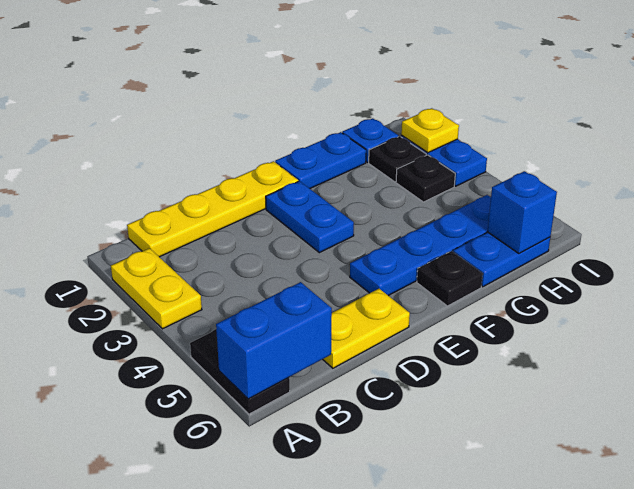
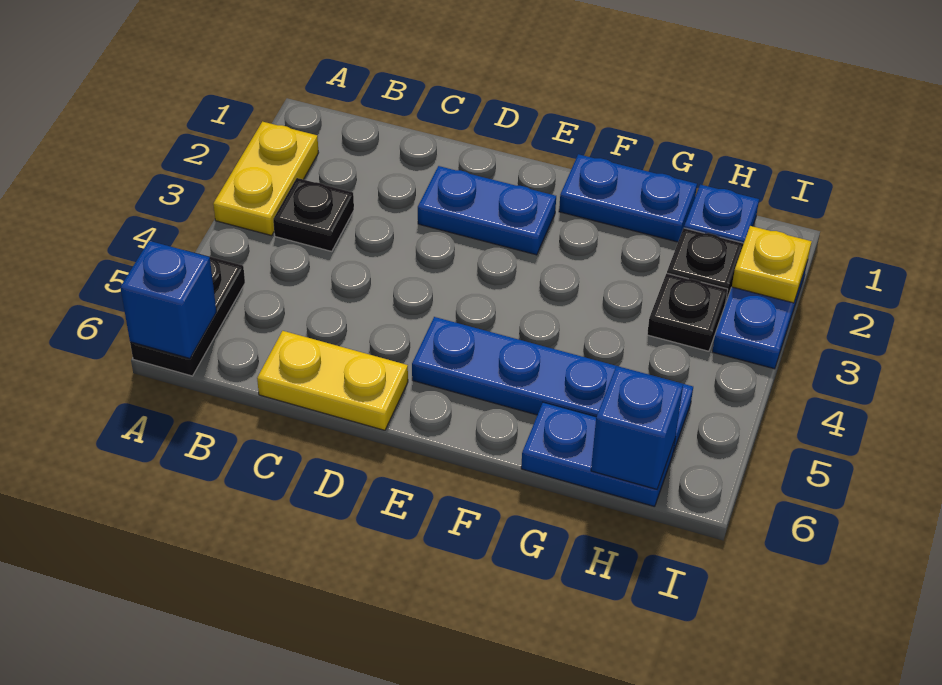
blue brick A6:B6 level 2 -> blue brick A6 level 2
yellow plate B1:E1 level 1 -> none
blue plate E2:E3 level 1 -> blue plate D2:E2 level 1
black plate F6 level 1 -> black plate B3 level 1

